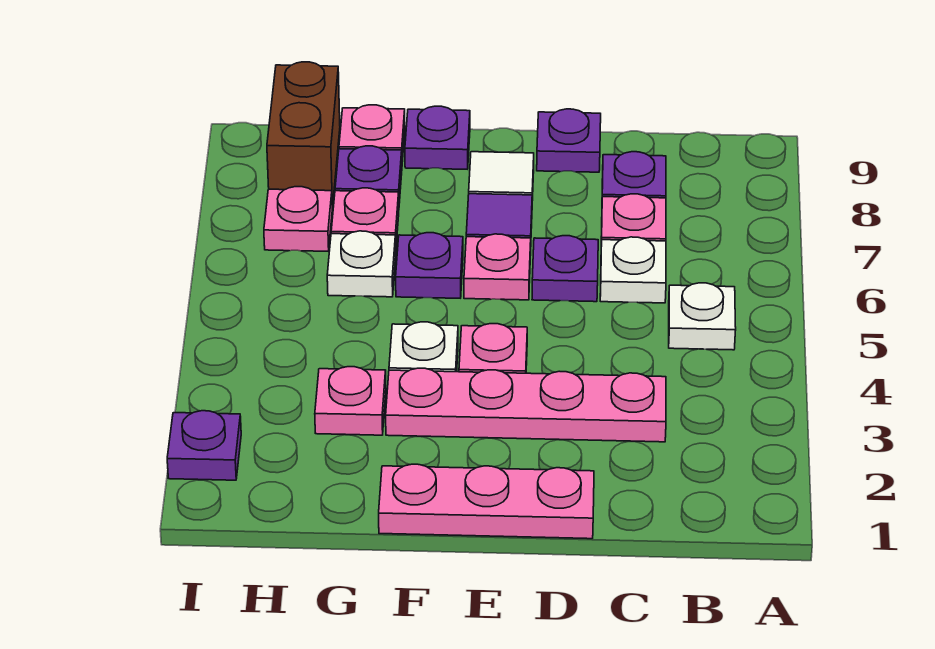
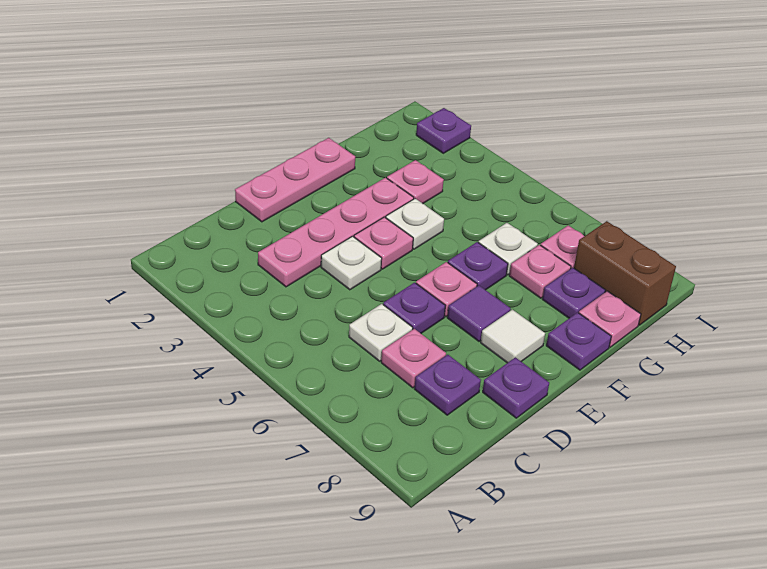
white plate B5 level 1 -> white plate D4 level 1

